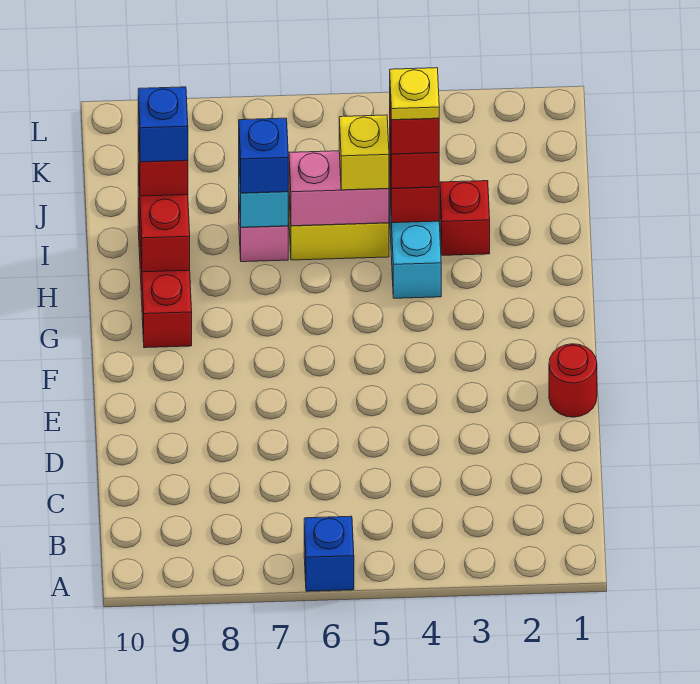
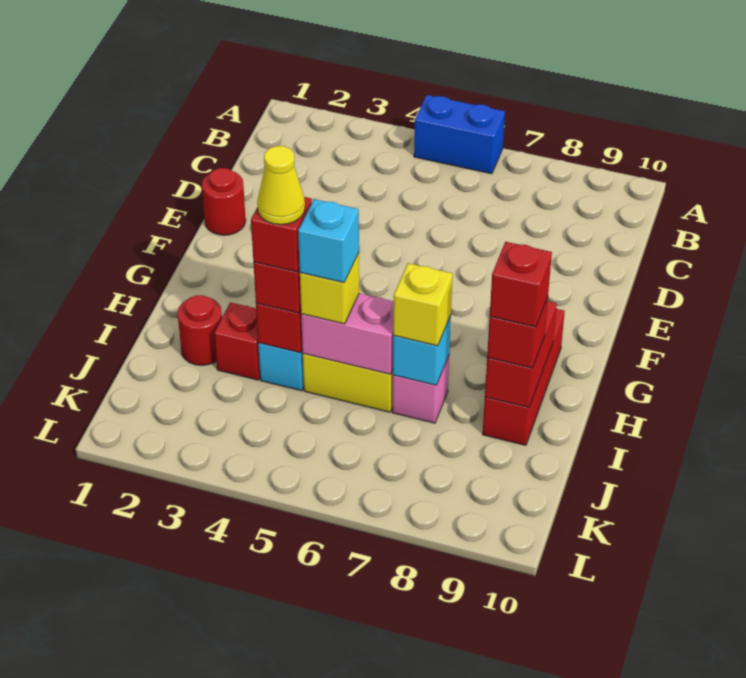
blue brick A6 level 1 -> blue brick A5:A6 level 1
none -> red round brick I2 level 1
yellow plate I4 level 5 -> yellow cone I4 level 5
none -> cyan brick I5 level 4
blue brick I7 level 3 -> yellow brick I7 level 3
blue brick I9 level 4 -> red brick I9 level 4

